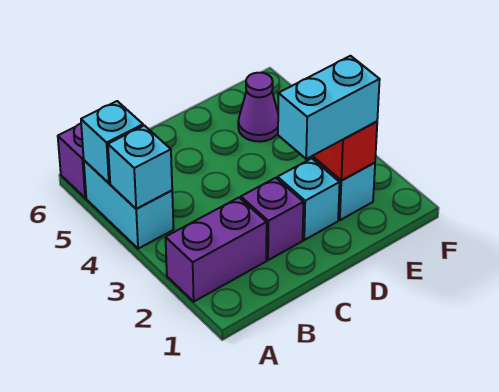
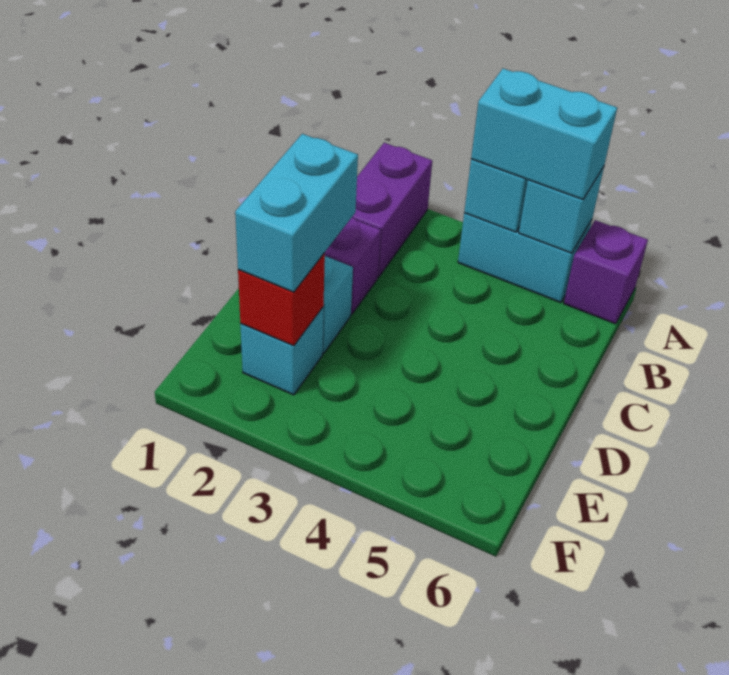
none -> cyan brick A4:A5 level 3
purple cone E5 level 1 -> none

